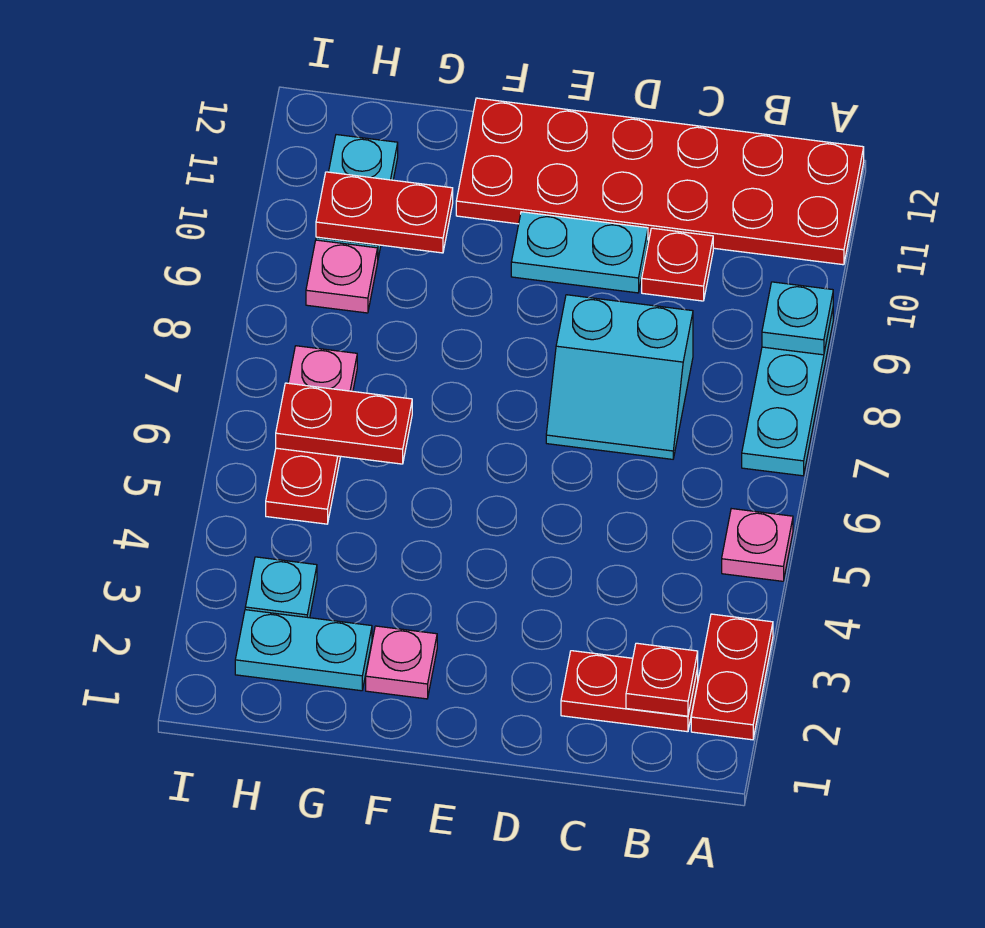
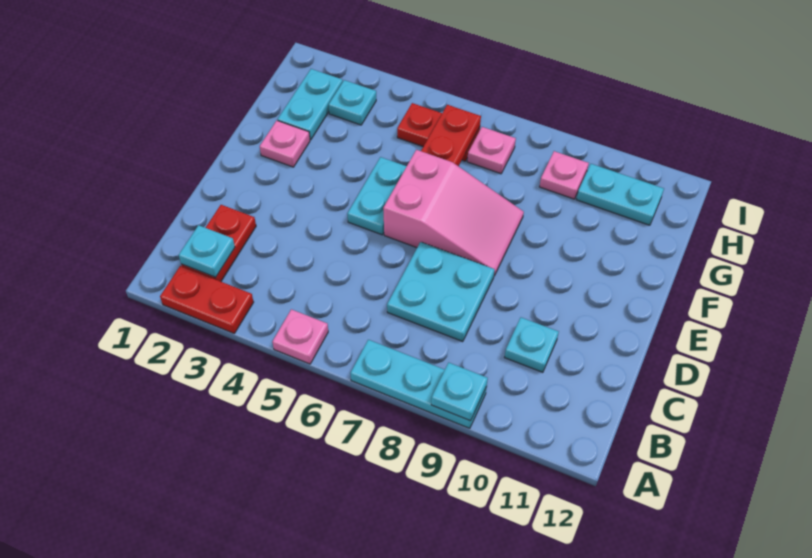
red plate A11:F12 level 1 -> none
red plate B2 level 2 -> cyan plate B2 level 2
cyan slope C7:D8 level 1 top 8 -> cyan plate C7:D8 level 1
red plate C10 level 1 -> cyan plate C10 level 1
cyan plate D10:E10 level 1 -> cyan plate E5:F5 level 1
none -> pink slope E6:F8 level 1 top 6
red plate G10:H10 level 2 -> none

